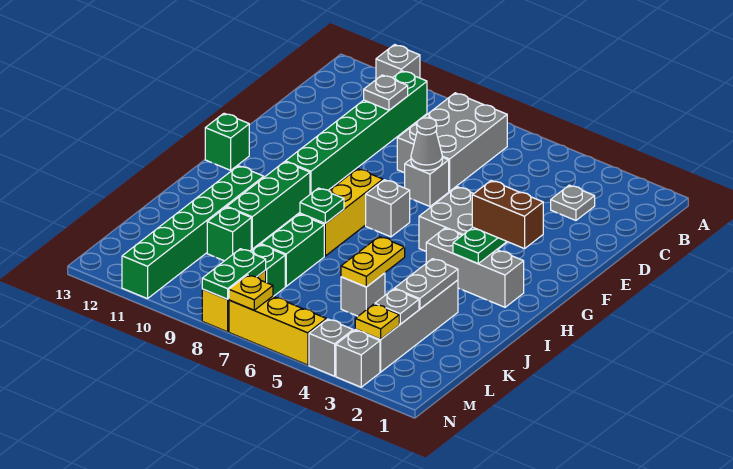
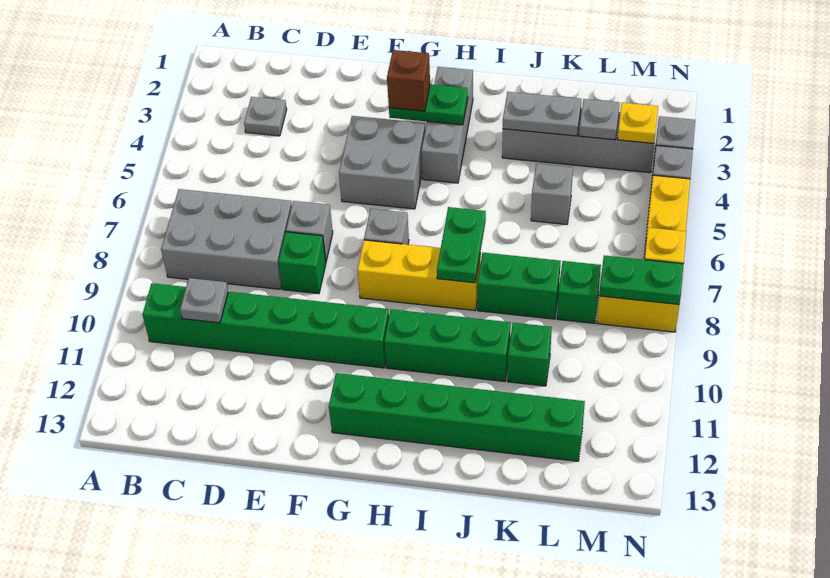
grey brick A11 level 1 -> none
grey cone E7 level 2 -> none
brown brick G2:G3 level 3 -> brown brick G3 level 3
green brick G13 level 1 -> green brick E8 level 1
green plate I8 level 2 -> green plate I7:I8 level 2
green brick I11:N11 level 1 -> green brick G12:L12 level 1
yellow plate J5:K5 level 2 -> none

